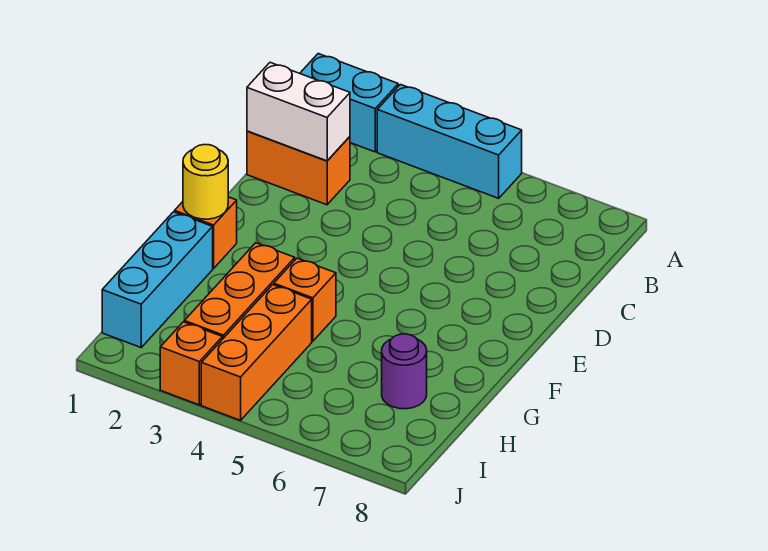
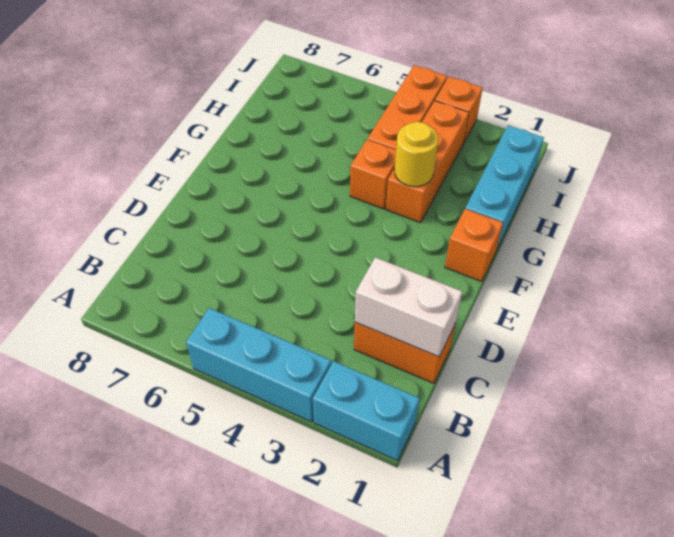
yellow round brick F1 level 2 -> yellow round brick G3 level 2
purple round brick H7 level 1 -> none

